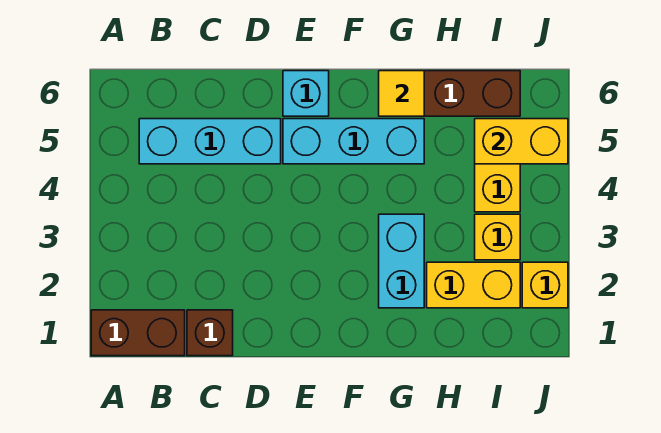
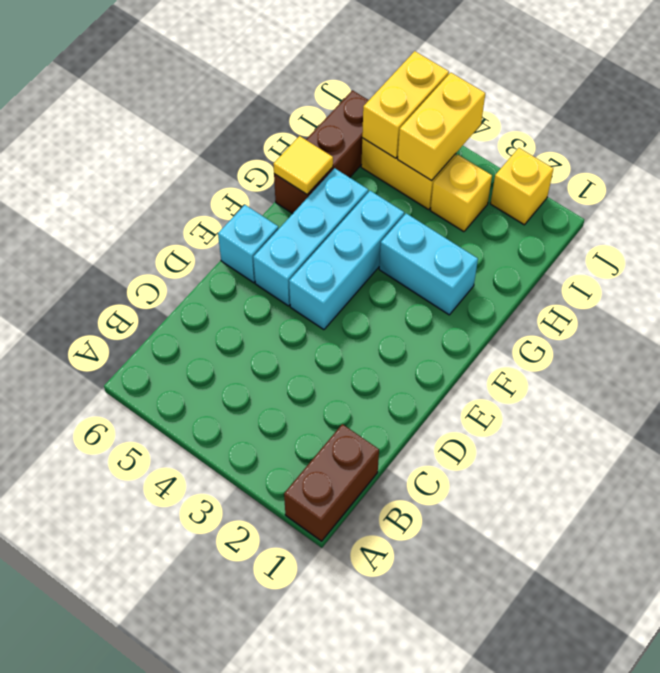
cyan brick B5:D5 level 1 -> cyan brick E4:G4 level 1
brown brick C1 level 1 -> none
yellow brick H2:I2 level 1 -> yellow brick I4:J4 level 2

